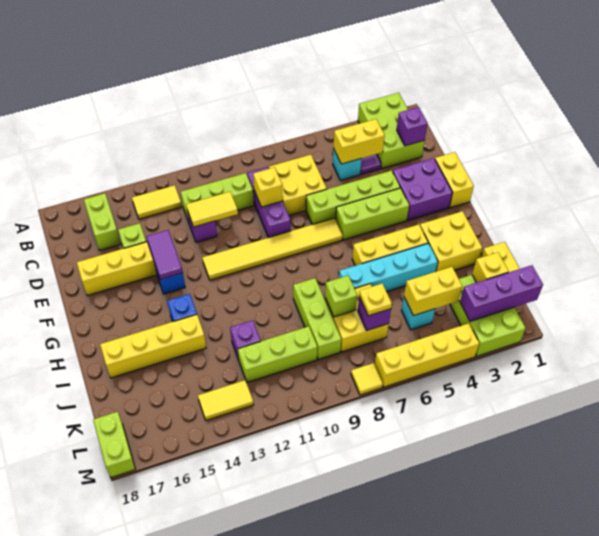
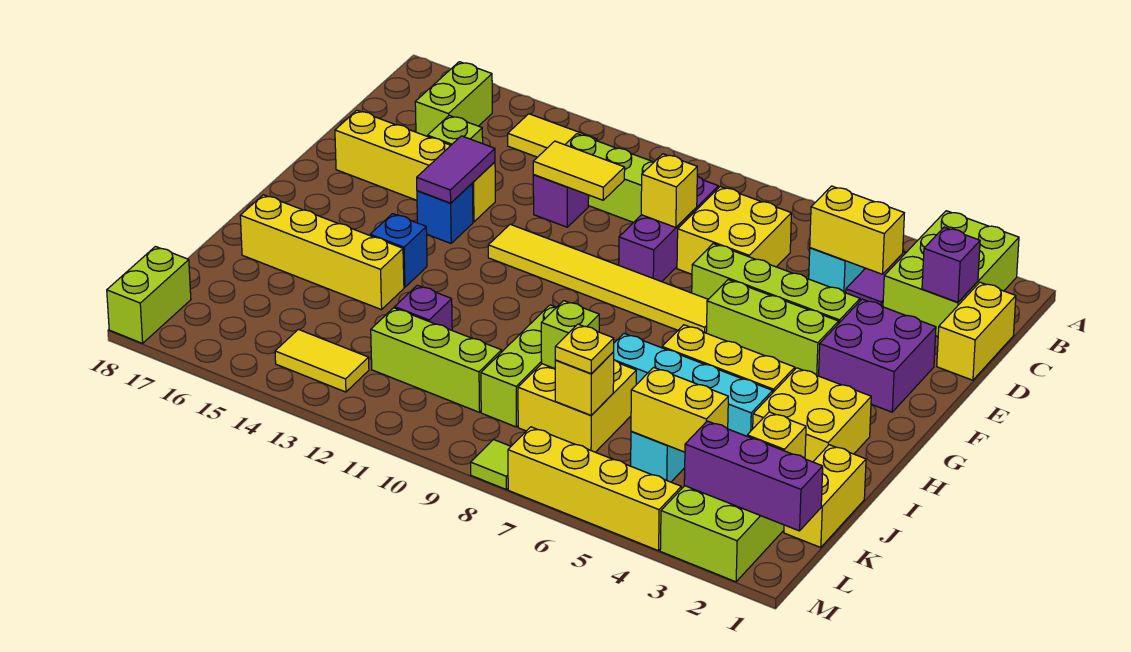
yellow brick E1:F1 level 1 -> yellow brick C1:D1 level 1
purple brick K7 level 2 -> yellow brick K7 level 2
yellow tile M8 level 1 -> lime tile M8 level 1

